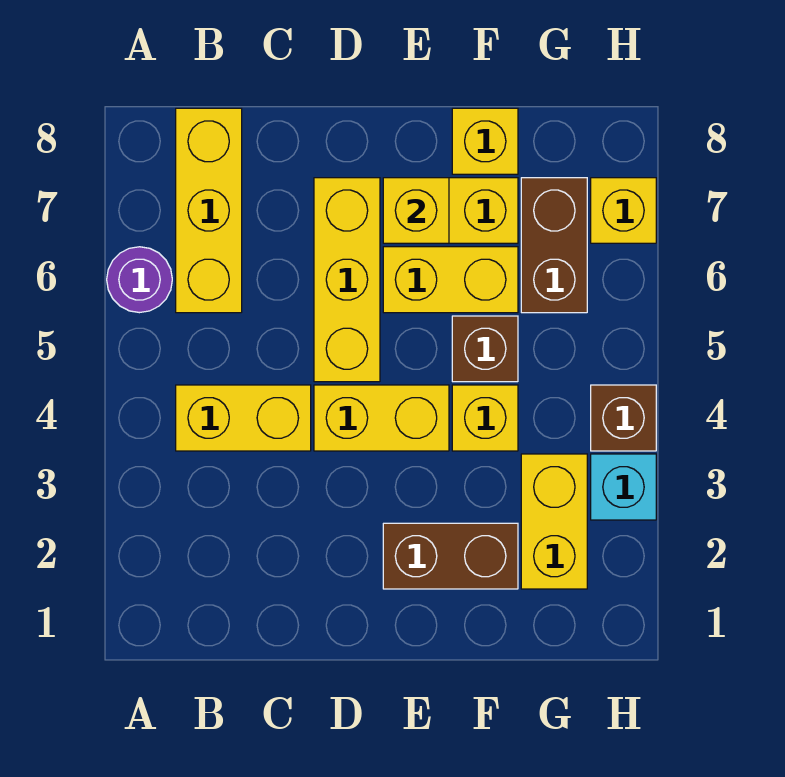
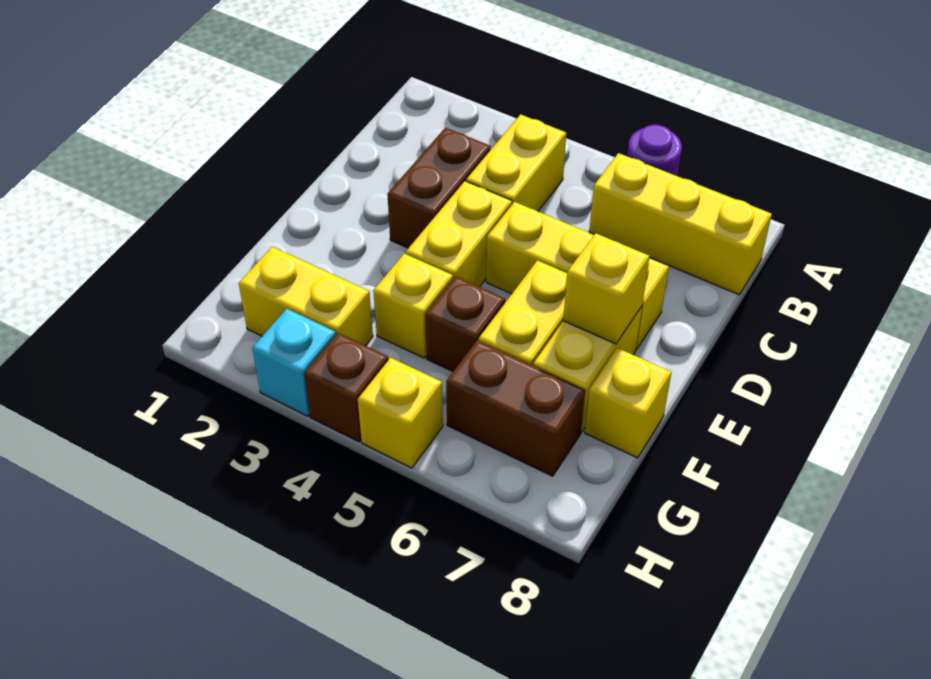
brown brick E2:F2 level 1 -> brown brick C3:D3 level 1
yellow brick H7 level 1 -> yellow brick H5 level 1

